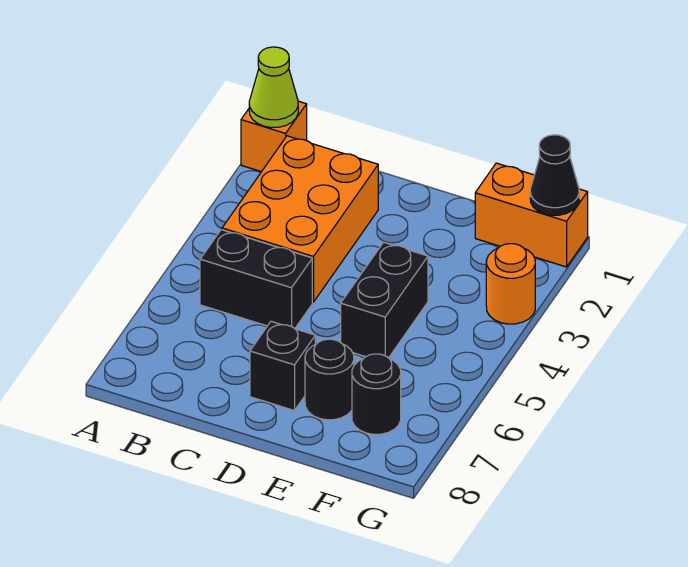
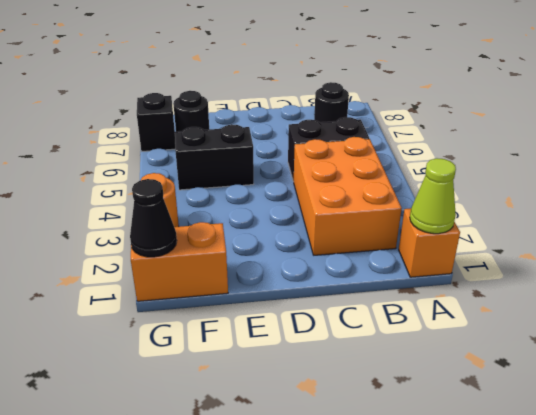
black brick D7 level 1 -> black brick G7 level 1
black brick E4:E5 level 1 -> black brick E5:F5 level 1
black round brick E7 level 1 -> black round brick B7 level 1

